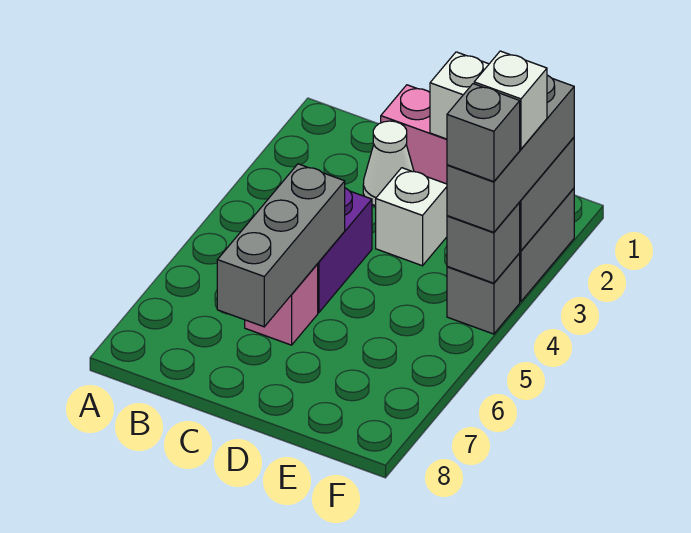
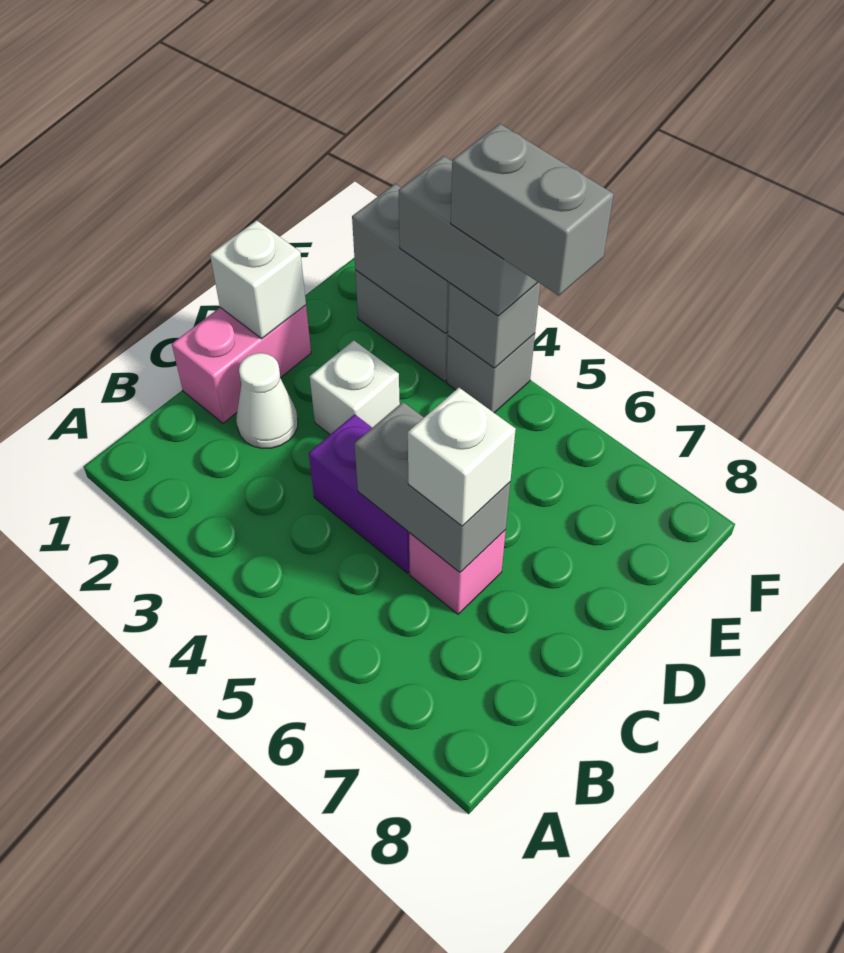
grey brick C5:C7 level 2 -> grey brick C5:C6 level 2
grey brick F2:F4 level 3 -> grey brick F3:F4 level 3
white brick F3 level 4 -> white brick C6 level 3
grey brick F4 level 4 -> grey brick F4:F5 level 4

